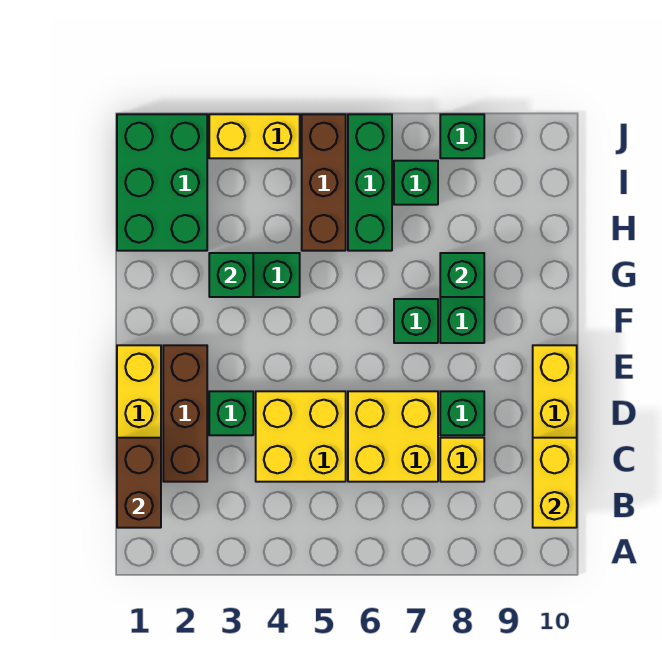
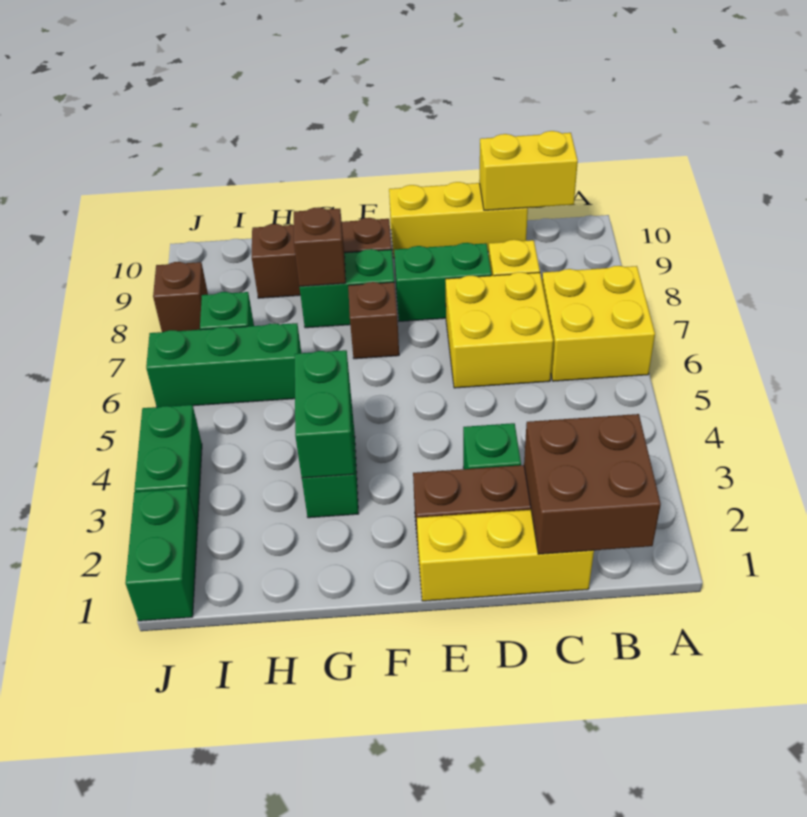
brown brick B1:C1 level 2 -> brown brick B1:C2 level 2
yellow brick C4:D5 level 1 -> yellow brick A6:B7 level 1
green brick D8 level 1 -> green brick D8:E8 level 1
green brick F7 level 1 -> brown brick F7 level 1
green brick G3 level 2 -> green brick G3:G4 level 2
green brick G8 level 2 -> brown brick G8 level 2
green brick H1:J2 level 1 -> green brick J1:J2 level 1
brown brick H5:J5 level 1 -> brown brick F9:H9 level 1
yellow brick J3:J4 level 1 -> green brick J3:J4 level 1
green brick J8 level 1 -> brown brick J8 level 1

